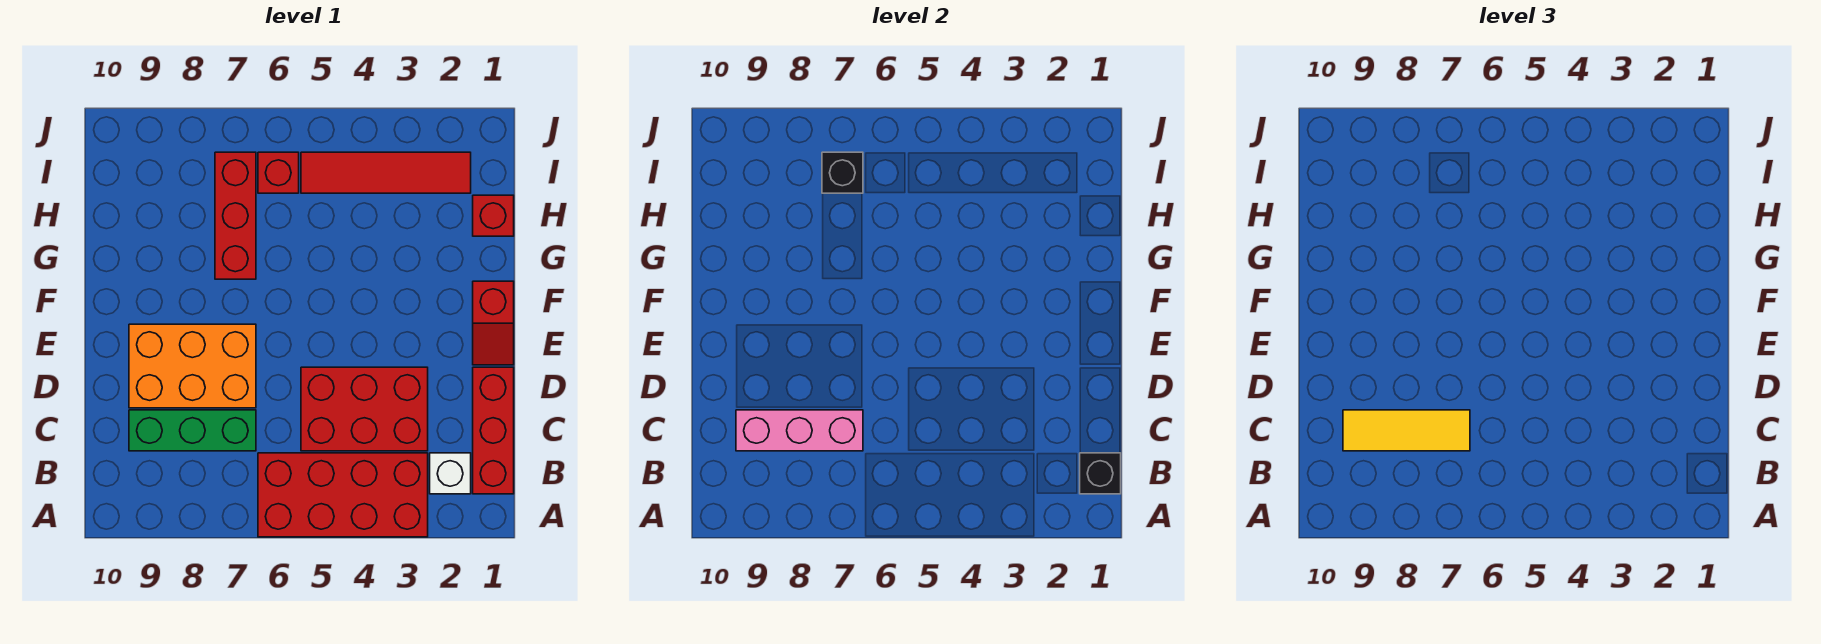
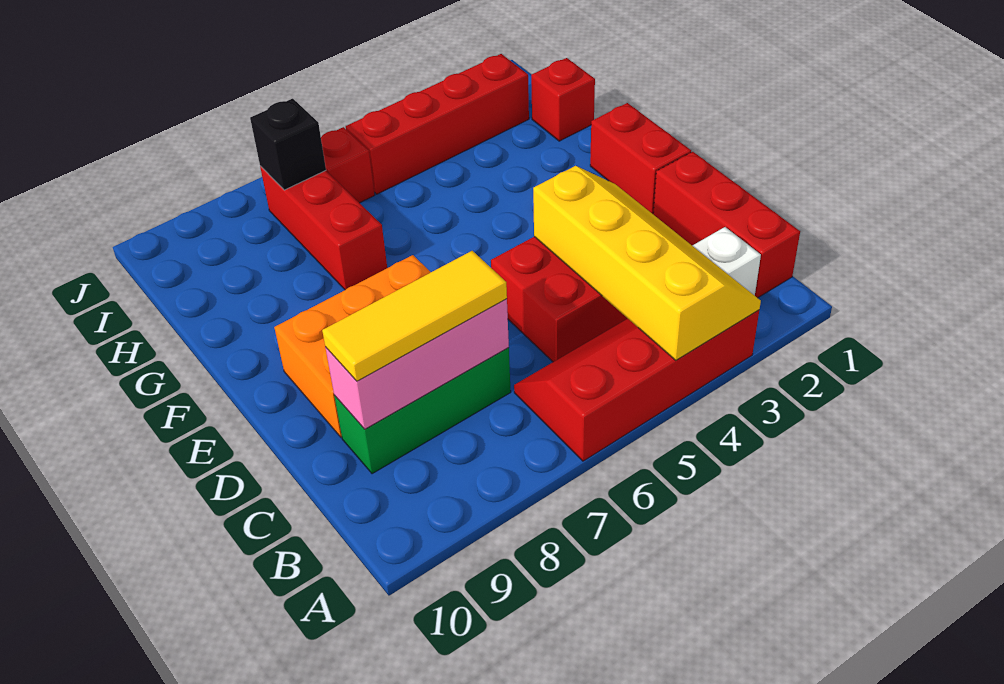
red brick A3:B6 level 1 -> red slope A3:B6 level 1 top A
none -> yellow slope A3:D4 level 2 top 4
black brick B1 level 2 -> none
red slope E1:F1 level 1 top F -> red brick E1:F1 level 1
red tile I2:I5 level 1 -> red brick I2:I5 level 1

